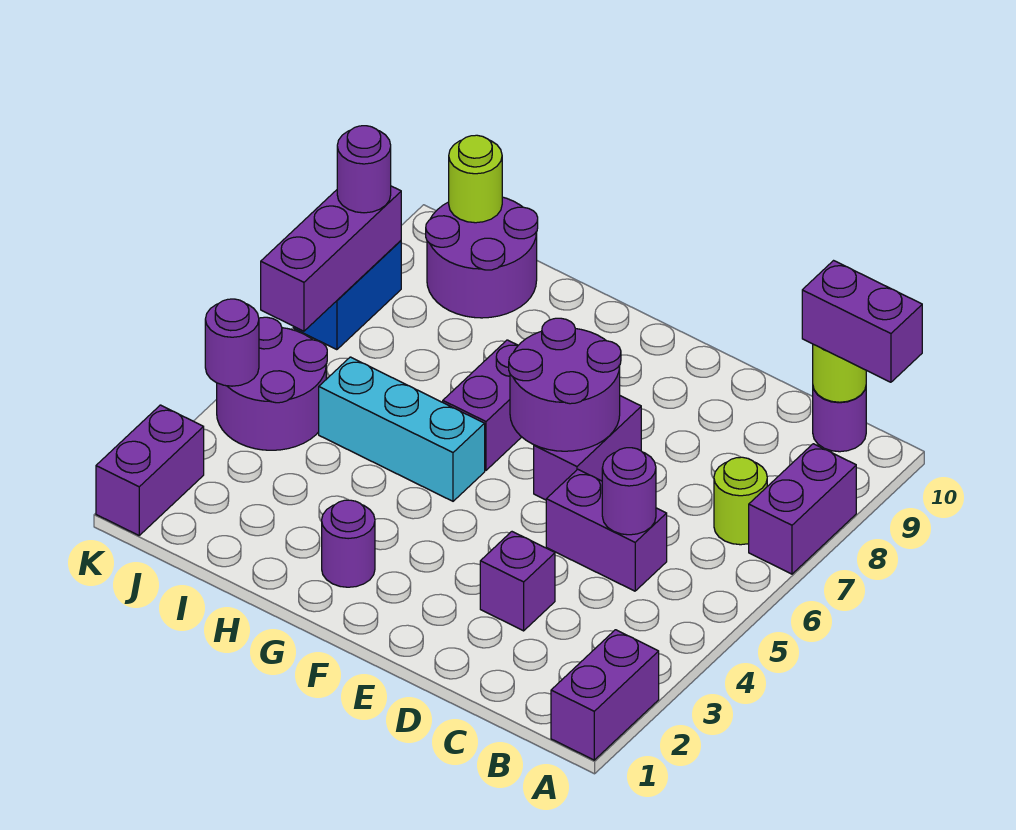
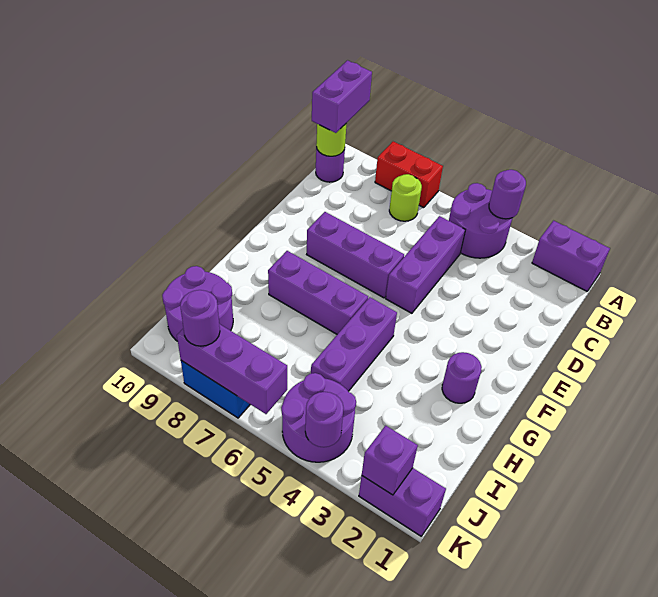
purple brick A7:A8 level 1 -> red brick A7:A8 level 1
purple brick C5:D5 level 1 -> purple brick C5:E5 level 1
purple round brick C5 level 2 -> purple round brick A4 level 2
purple brick D3 level 1 -> purple brick K2 level 2
purple brick E6:E7 level 1 -> purple brick E6:E8 level 1
purple round brick E6:F7 level 2 -> purple round brick A4:B5 level 1
cyan brick G5:I5 level 1 -> purple brick G5:I5 level 1
purple brick G6:G7 level 1 -> purple brick G6:G8 level 1
lime round brick J10 level 2 -> none

